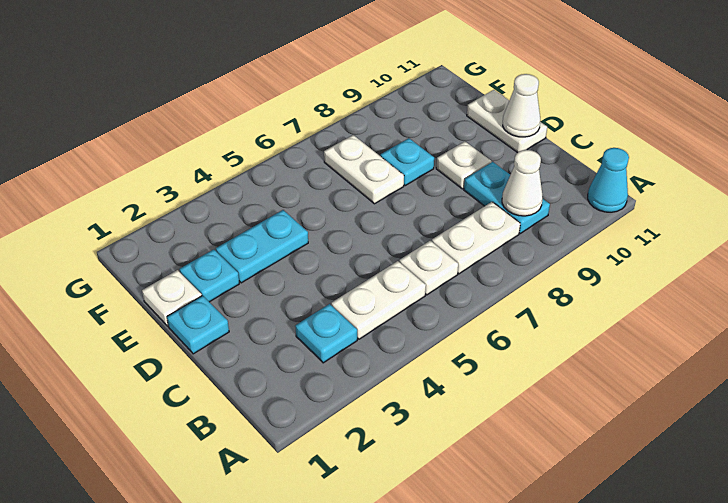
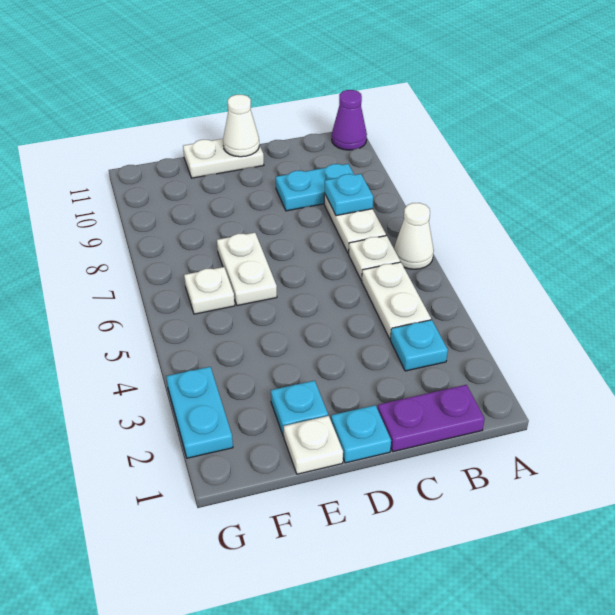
cyan cone A11 level 1 -> purple cone A11 level 1
none -> purple plate B1:C1 level 1
white cone B9 level 2 -> white cone A6 level 1
white plate D9 level 1 -> white plate F6 level 1
cyan plate E3:E4 level 1 -> cyan plate G2:G3 level 1
white plate E7:F7 level 1 -> white plate E6:E7 level 1
cyan plate E8 level 1 -> cyan plate B8 level 2

